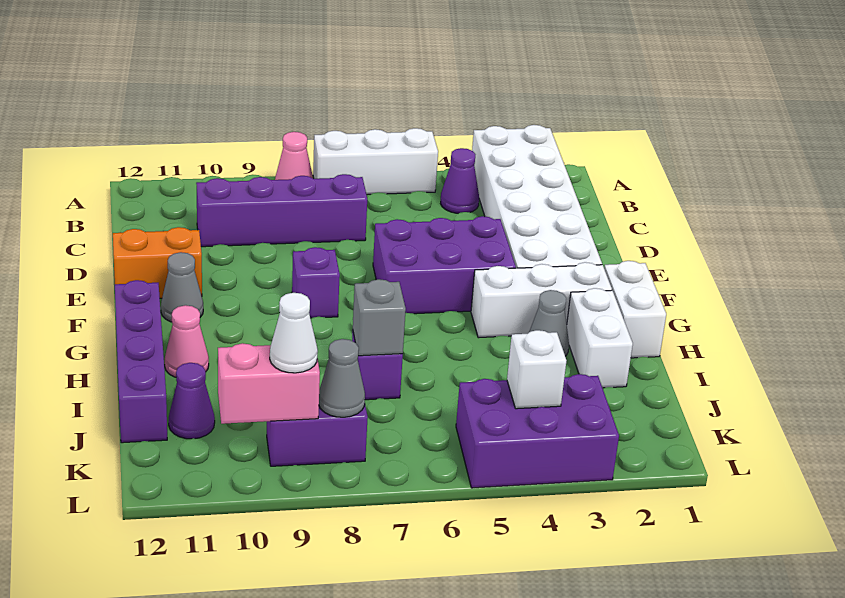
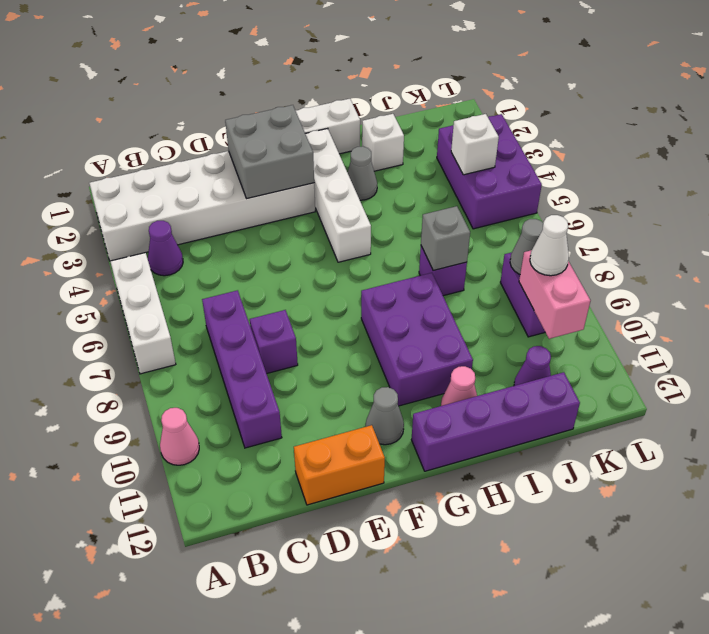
pink cone A8 level 1 -> pink cone A10 level 1
none -> grey brick E2:F3 level 2
purple brick E4:F6 level 1 -> purple brick G8:H10 level 1
orange brick E11:E12 level 1 -> orange brick D12:E12 level 1
purple brick F8 level 1 -> purple brick D8 level 1
white brick G2:G4 level 1 -> white brick G2:G5 level 1
white brick H2:I2 level 1 -> white brick I2 level 1

